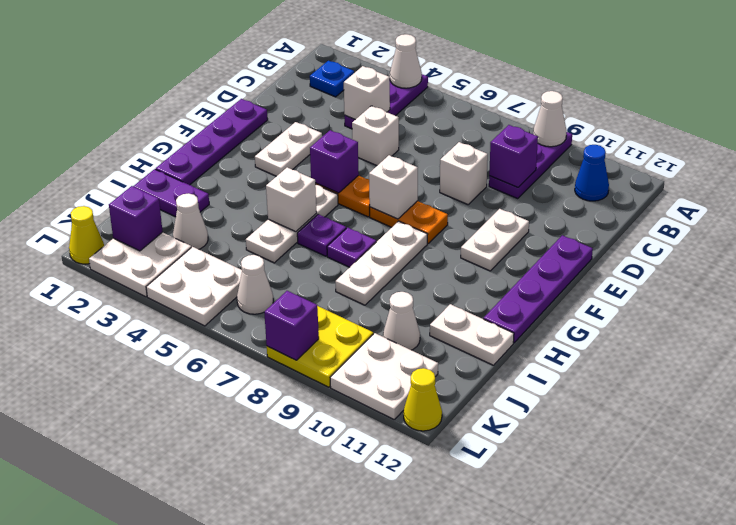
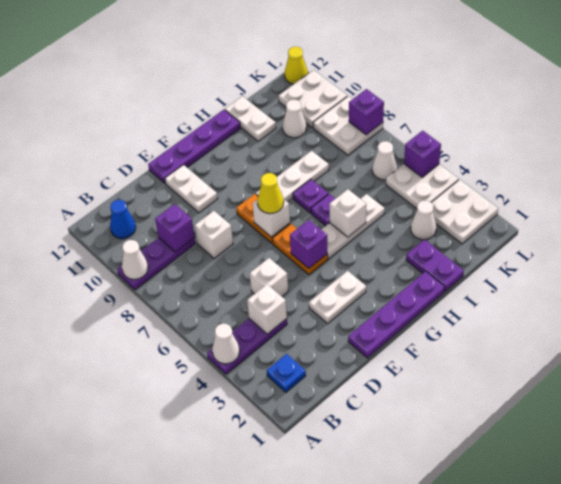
white plate E10:F10 level 1 -> white plate E10:E11 level 1
purple brick K2 level 2 -> purple brick L5 level 2
yellow plate K8:L9 level 1 -> white plate K8:L9 level 1
yellow cone L1 level 1 -> yellow cone F7 level 3

